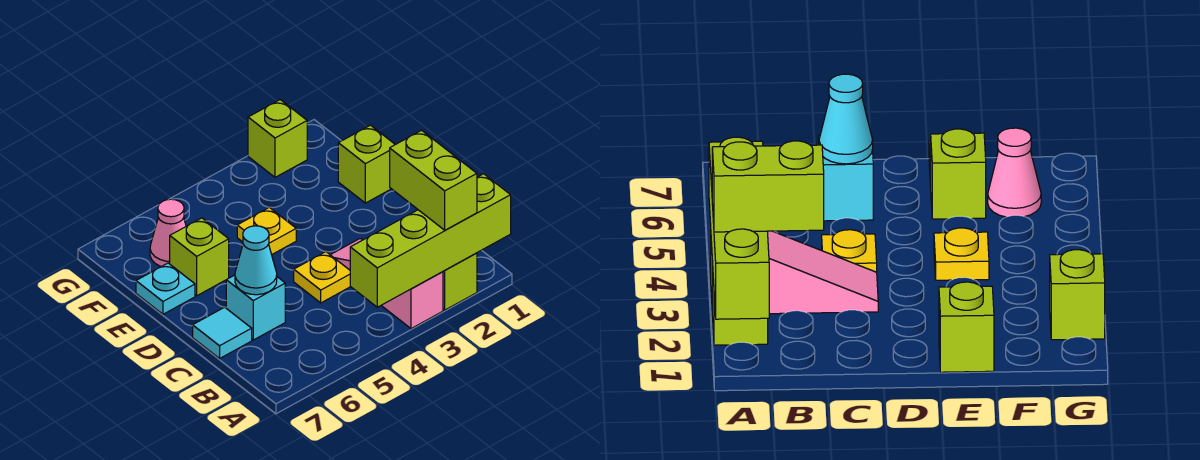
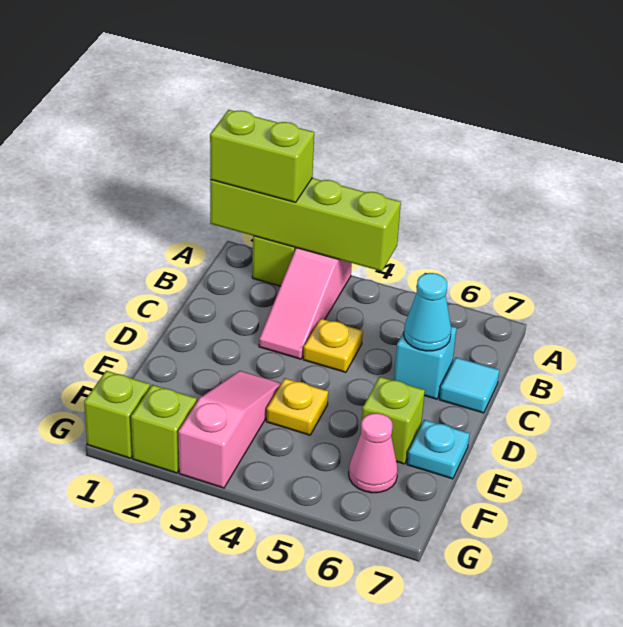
lime brick A2:B2 level 3 -> lime brick A1:A2 level 3
lime brick E1 level 1 -> lime brick G1 level 1
none -> pink slope E3:G3 level 1 top G

